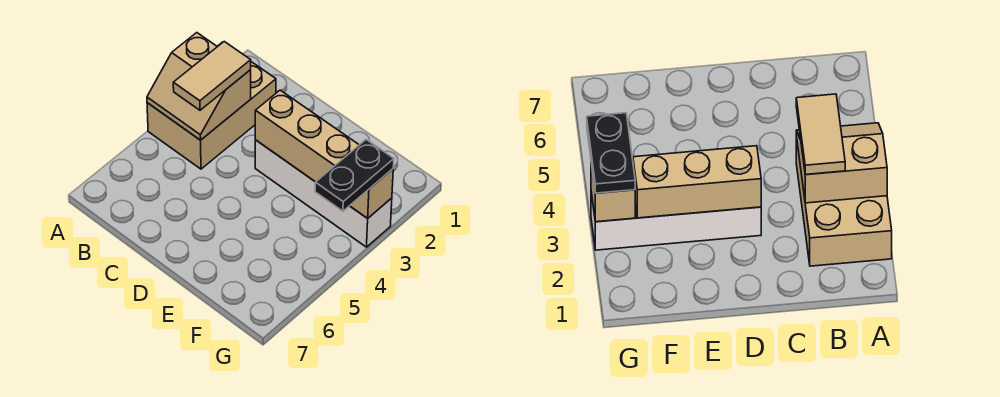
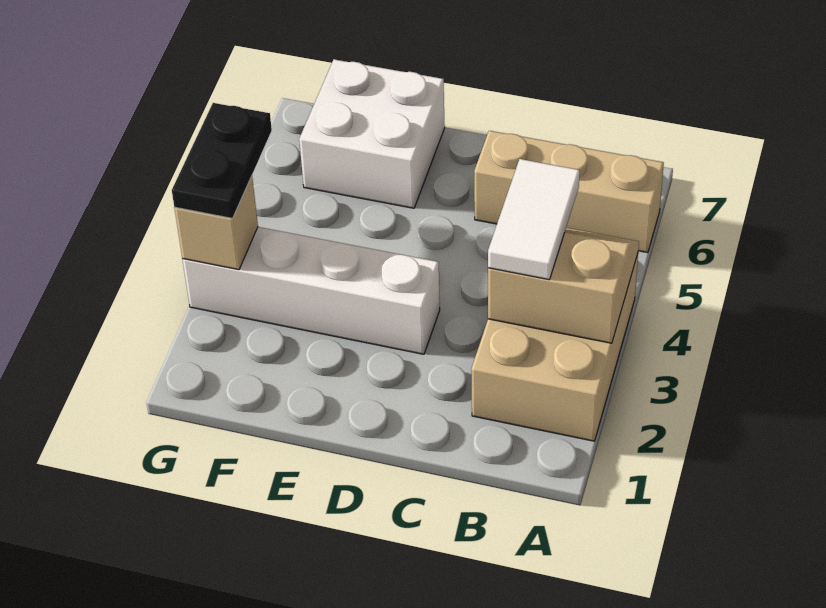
tan tile B3:B4 level 3 -> white tile B3:B4 level 3
tan brick D3:F3 level 2 -> tan brick A6:C6 level 1
none -> white brick E6:F7 level 1

